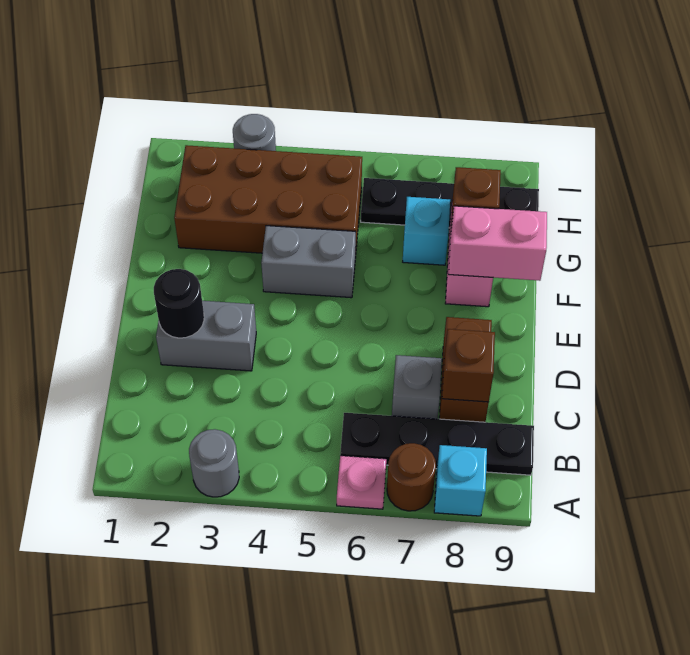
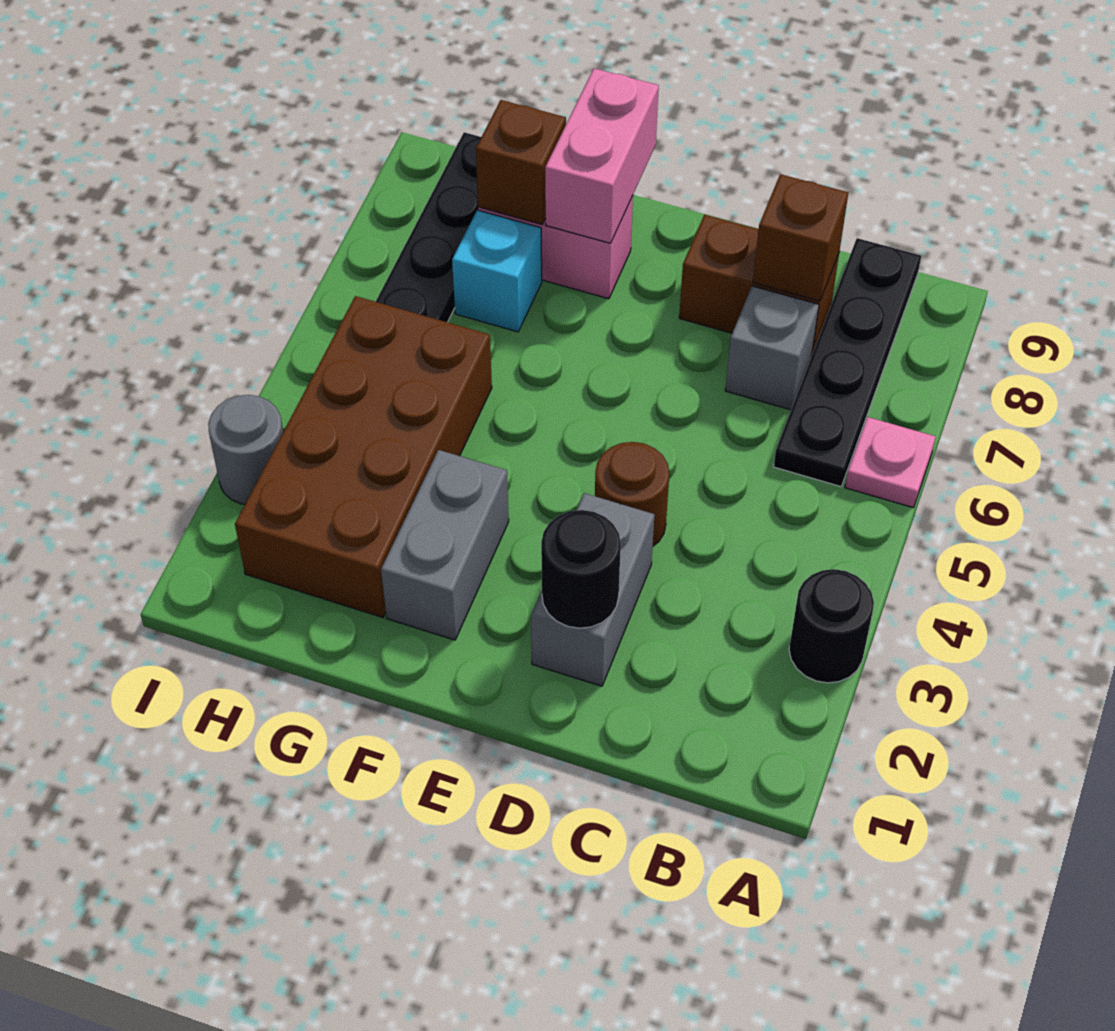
grey round brick A3 level 1 -> black round brick A3 level 1
brown round brick A7 level 1 -> brown round brick D4 level 1
cyan brick A8 level 1 -> none
grey brick F4:F5 level 1 -> grey brick F2:F3 level 1

